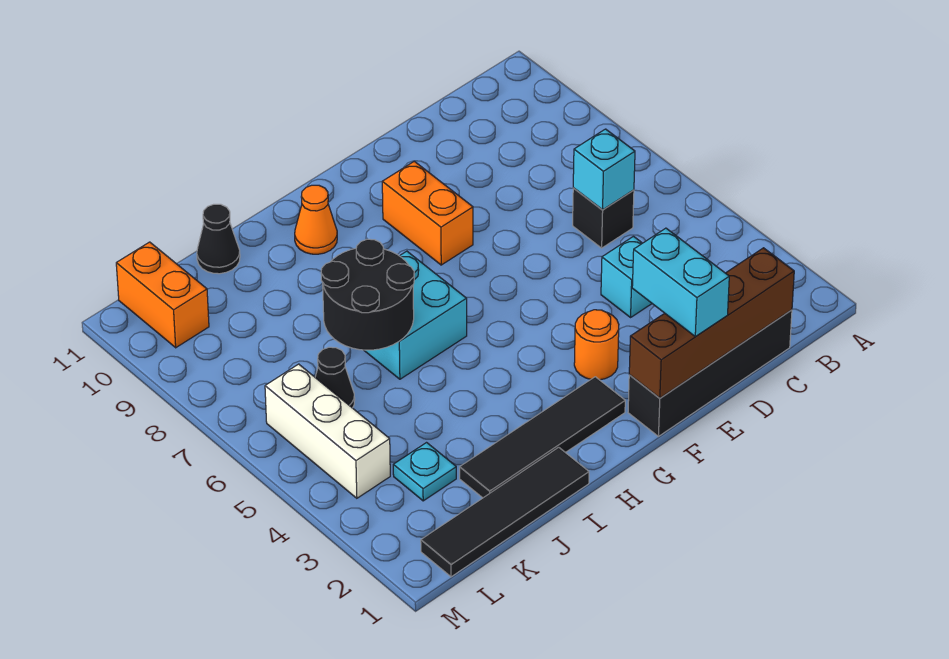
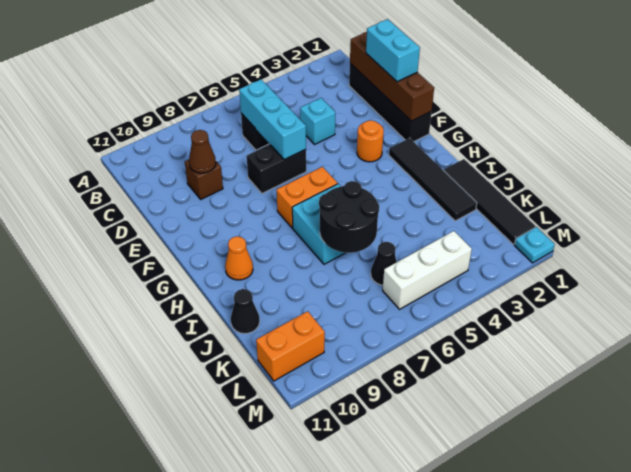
cyan brick C6 level 2 -> cyan brick C6:E6 level 2
none -> brown brick D9 level 1
none -> brown cone D9 level 2
cyan brick E1:E2 level 3 -> cyan brick D1:E1 level 3
none -> black brick E6:E7 level 1
orange brick F8:F9 level 1 -> orange brick G6:G7 level 1
cyan plate K3 level 1 -> cyan plate M1 level 1

